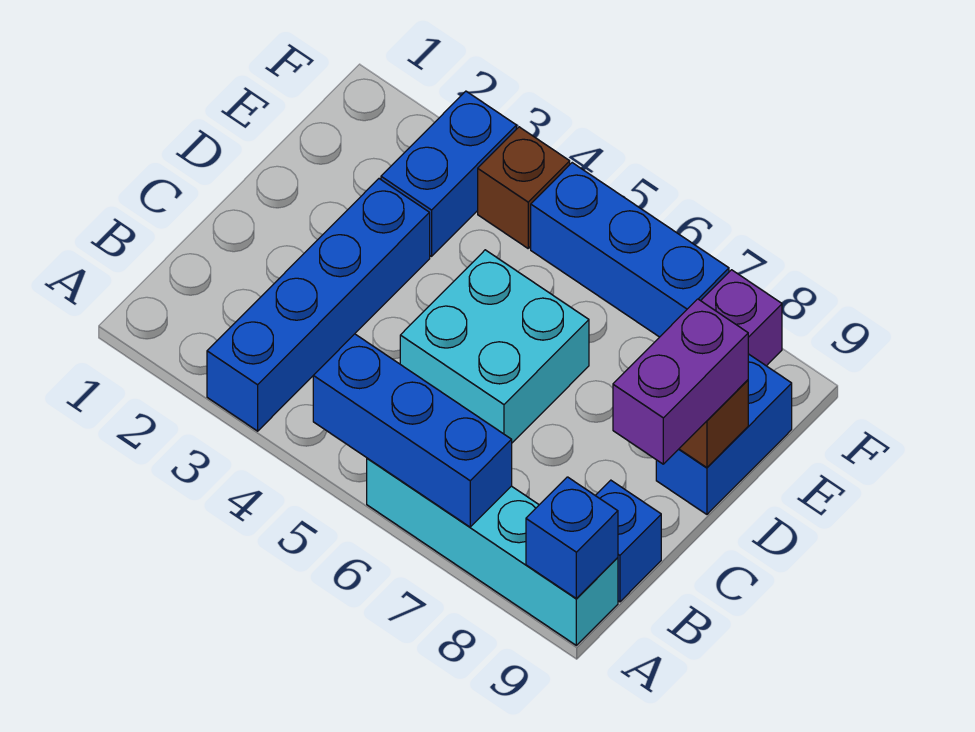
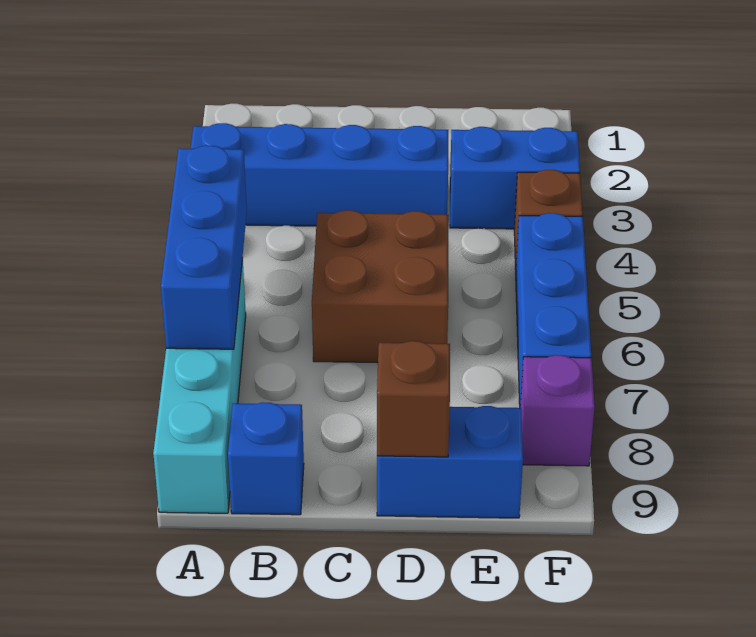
blue brick A9 level 2 -> none
cyan brick C5:D6 level 1 -> brown brick C5:D6 level 1
purple brick C9:D9 level 3 -> none

